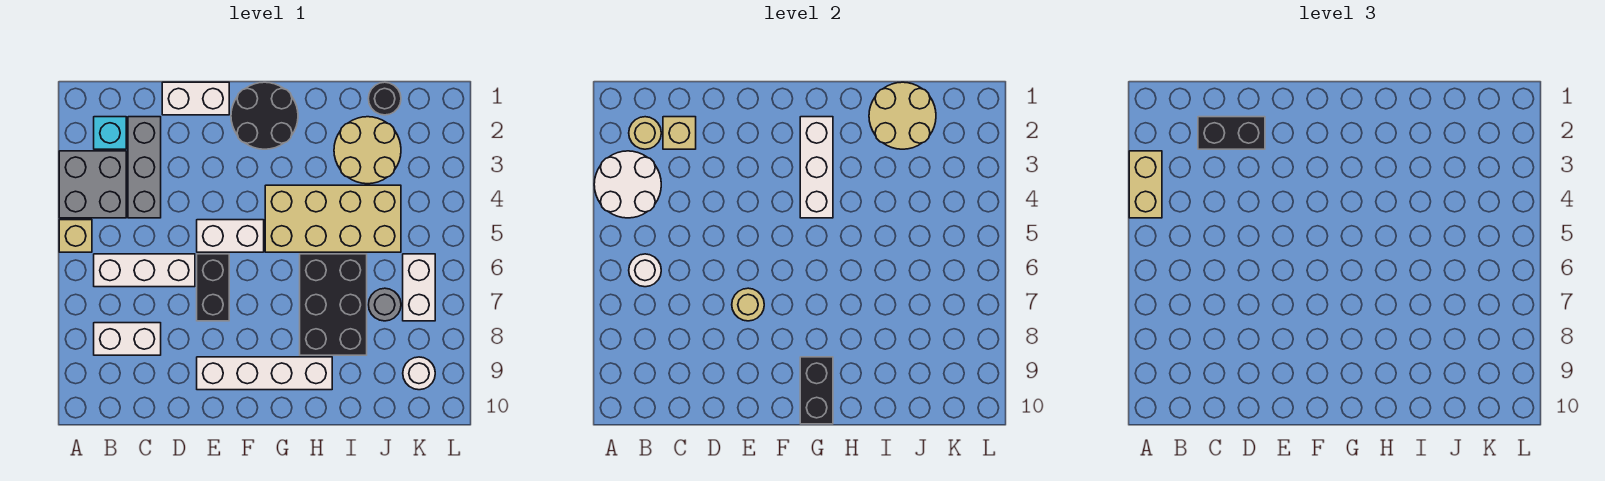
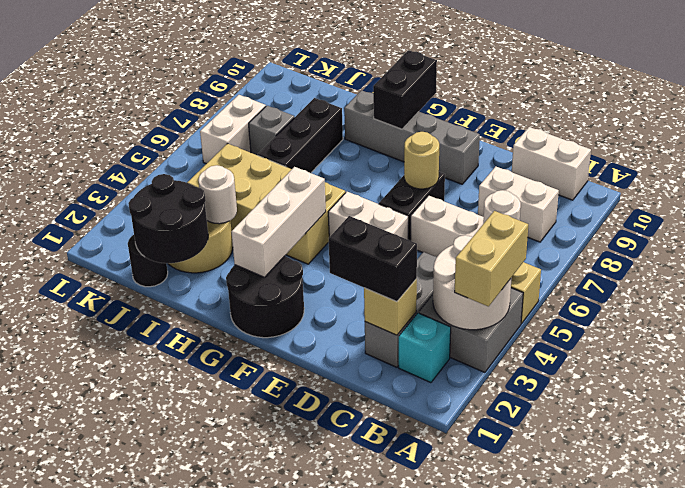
tan round brick B2 level 2 -> none
white brick D1:E1 level 1 -> white brick B10:C10 level 1
white brick E9:H9 level 1 -> grey brick E9:H9 level 1
black brick H6:I8 level 1 -> black brick I6:I8 level 1
tan round brick I1:J2 level 2 -> black round brick I1:J2 level 2
grey round brick J7 level 1 -> grey brick J7 level 1
white round brick K9 level 1 -> white round brick I3 level 2

